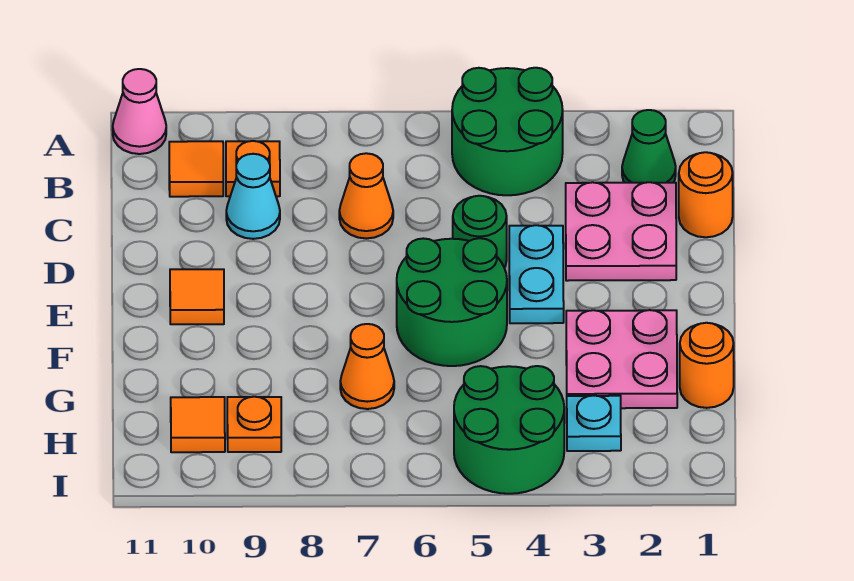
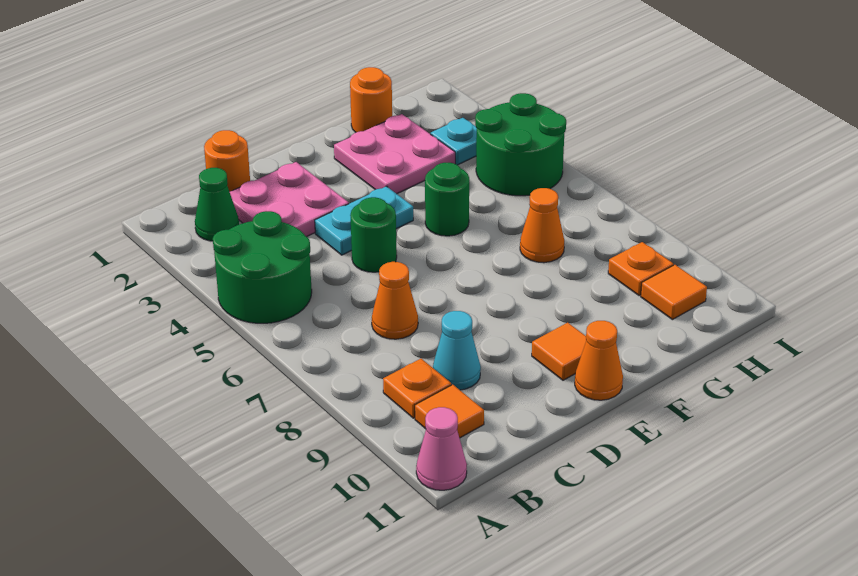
green round brick E5:F6 level 1 -> green round brick F5 level 1
none -> orange cone E11 level 1

